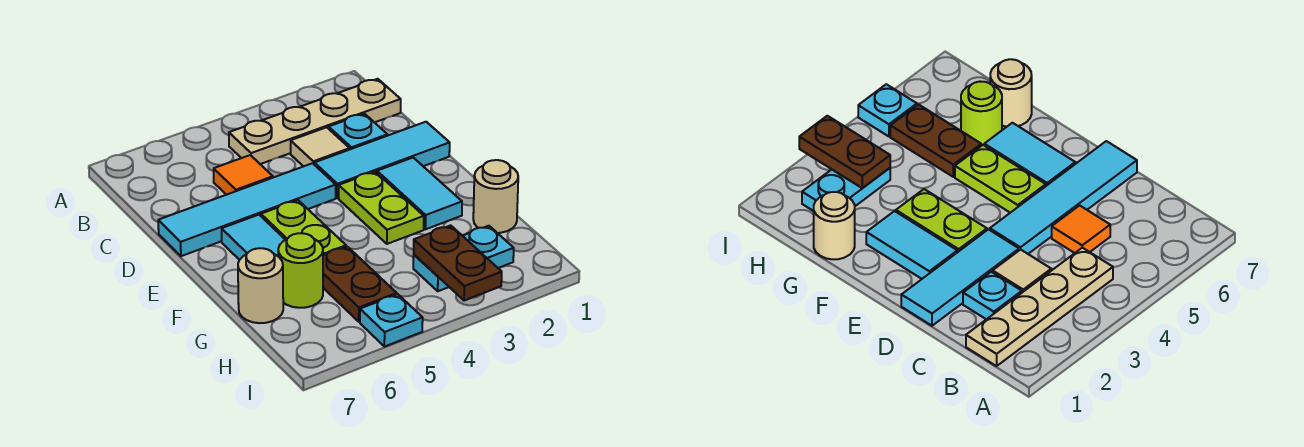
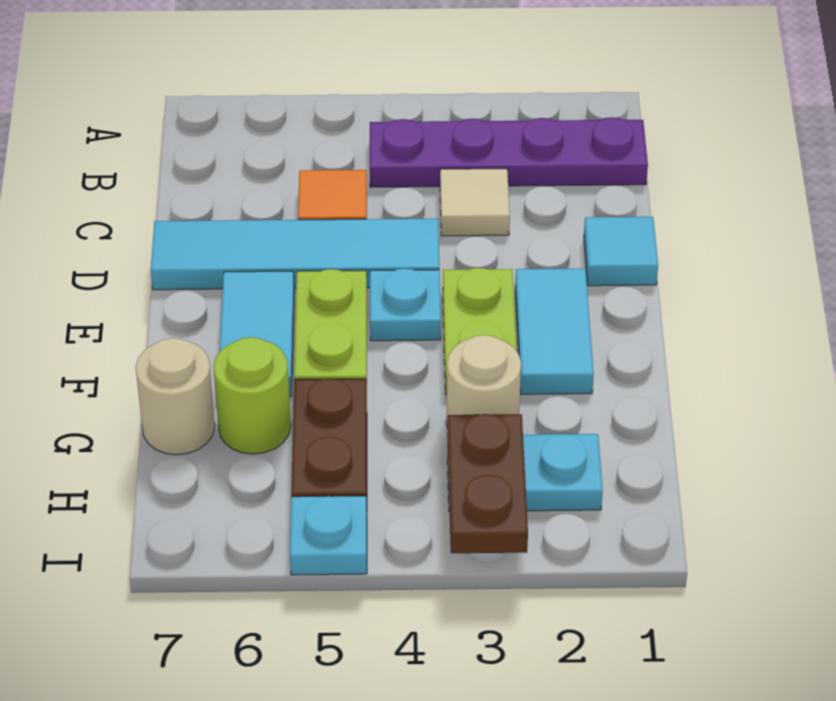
tan plate B1:B4 level 1 -> purple plate B1:B4 level 1
cyan plate C2 level 1 -> cyan plate E4 level 1
cyan tile D1:D3 level 1 -> cyan tile D1 level 1
tan round brick G1 level 1 -> tan round brick G3 level 1

